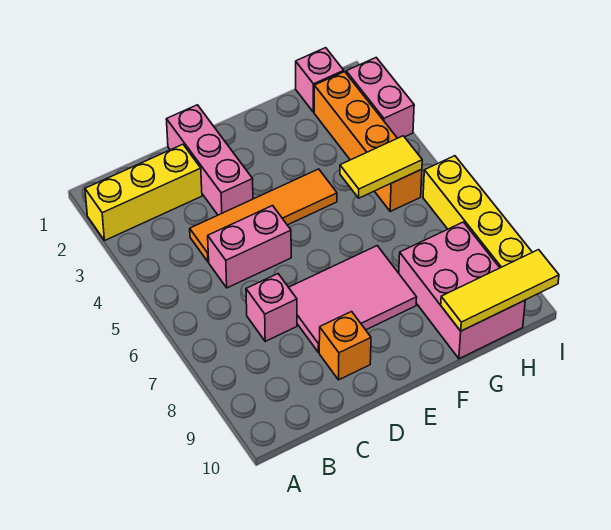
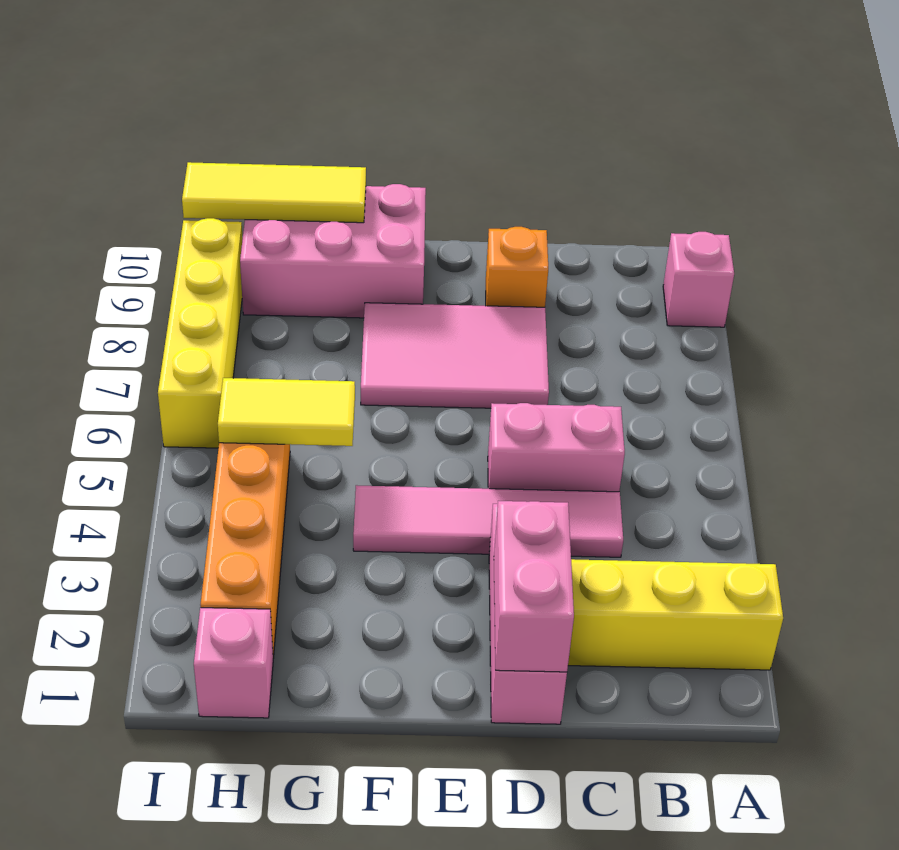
orange tile C4:F4 level 1 -> pink tile C4:F4 level 1
pink brick C7 level 1 -> pink brick A9 level 1
pink brick G8:H10 level 1 -> pink brick F9:H10 level 1
pink brick I2:I3 level 1 -> pink brick D1:D2 level 2

